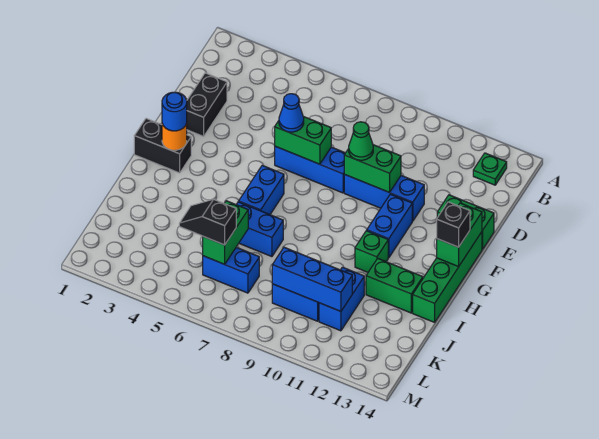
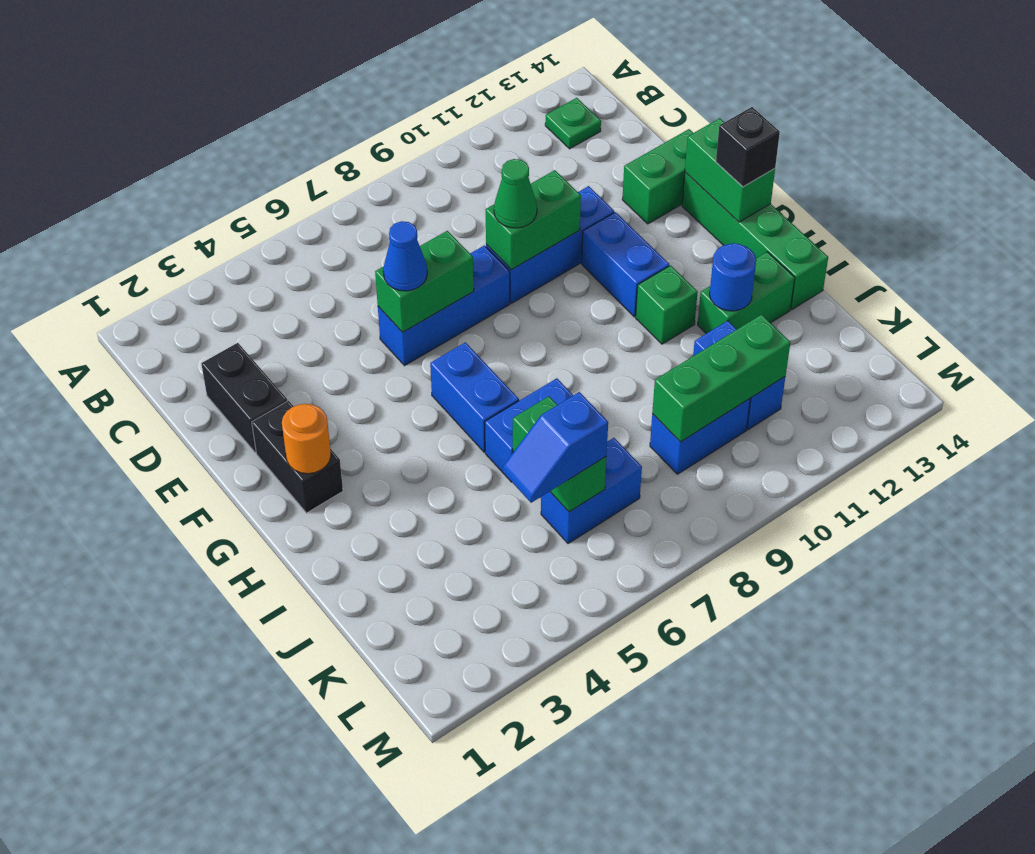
black brick G1:G2 level 1 -> black brick F2:G2 level 1
blue round brick G2 level 3 -> blue round brick I12 level 2
black slope K5:K6 level 3 top 6 -> blue slope K5:K6 level 3 top 6
blue brick K9:K11 level 2 -> green brick K9:K11 level 2

